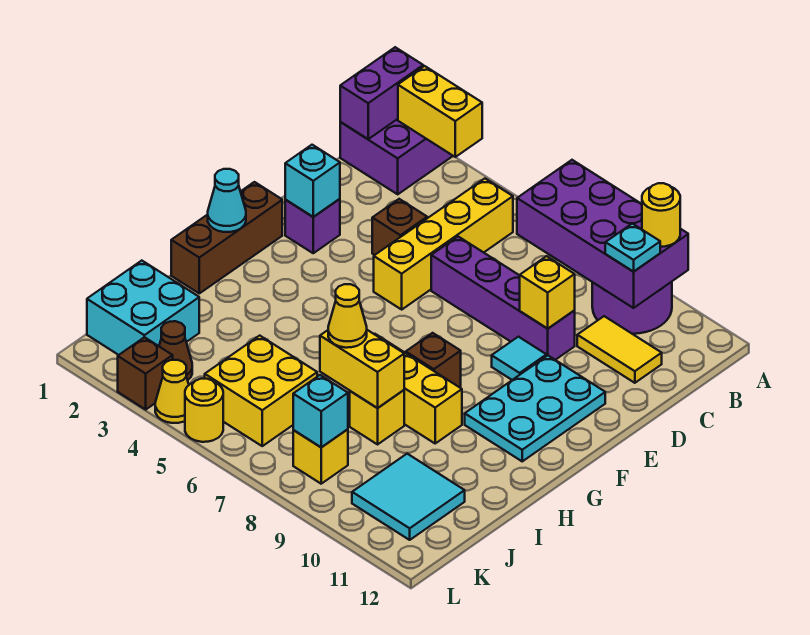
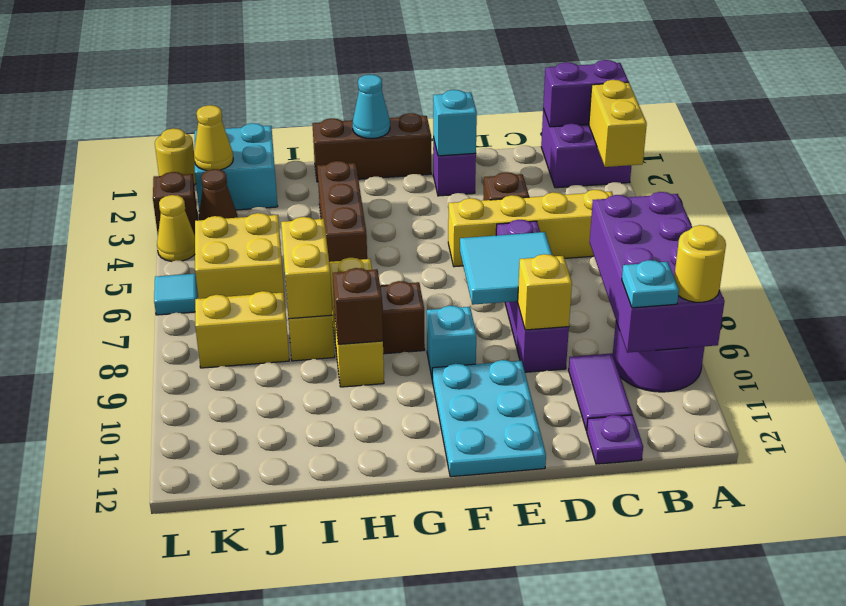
yellow tile C10:C11 level 1 -> purple tile C10:C11 level 1
none -> purple plate C12 level 1
cyan tile E9 level 1 -> cyan tile L6 level 1
cyan plate E10:G11 level 1 -> cyan plate E10:F12 level 1
none -> brown brick H3:H5 level 1
none -> brown brick H9 level 2
yellow cone I7 level 3 -> yellow cone K2 level 2
cyan tile J10:K11 level 1 -> cyan tile D7:E8 level 2
yellow brick K8 level 1 -> yellow brick J8:K8 level 1
cyan brick K8 level 2 -> cyan brick F9 level 1
yellow round brick L5 level 1 -> yellow round brick L1 level 1

